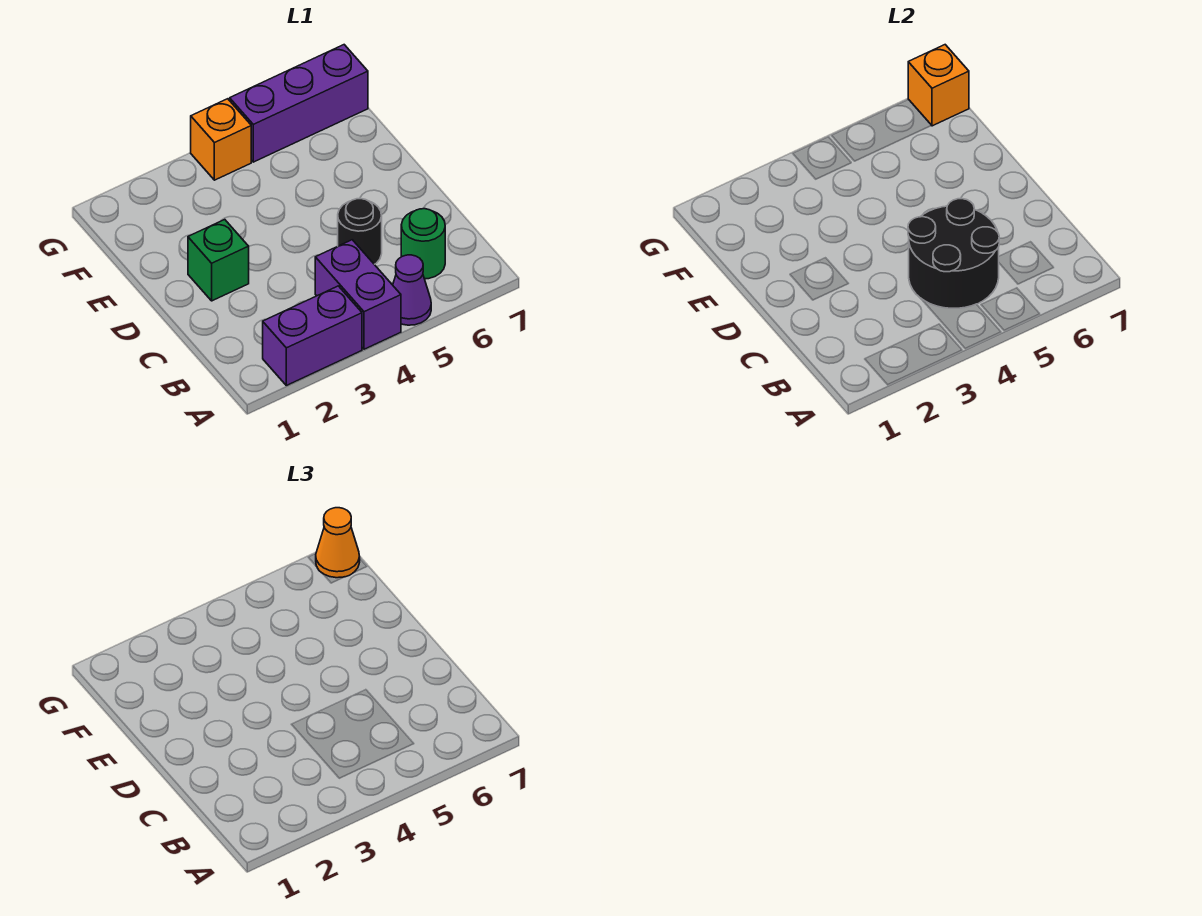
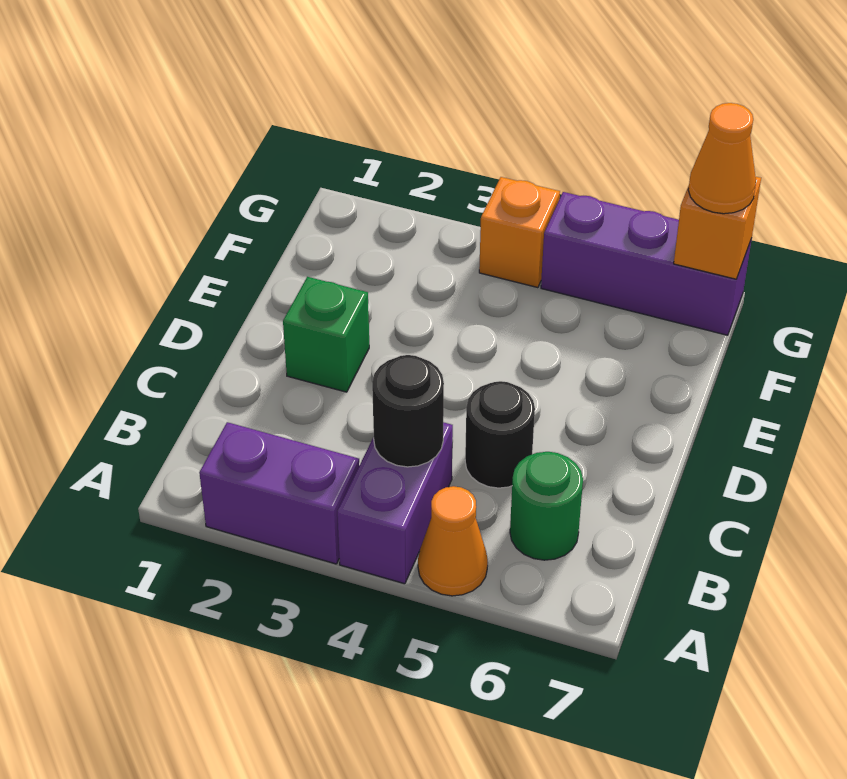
purple cone A5 level 1 -> orange cone A5 level 1
black round brick B4:C5 level 2 -> black round brick B4 level 2

